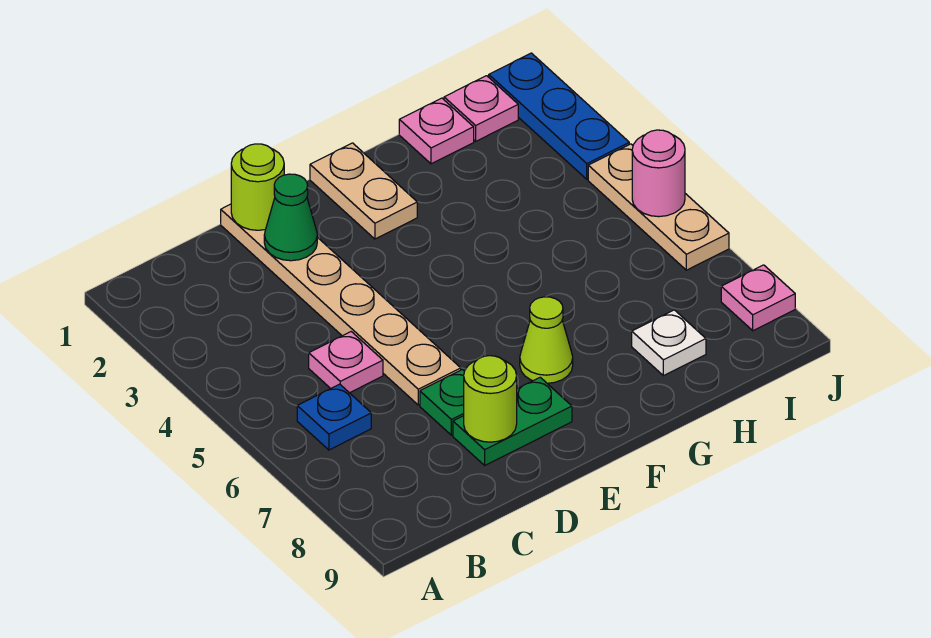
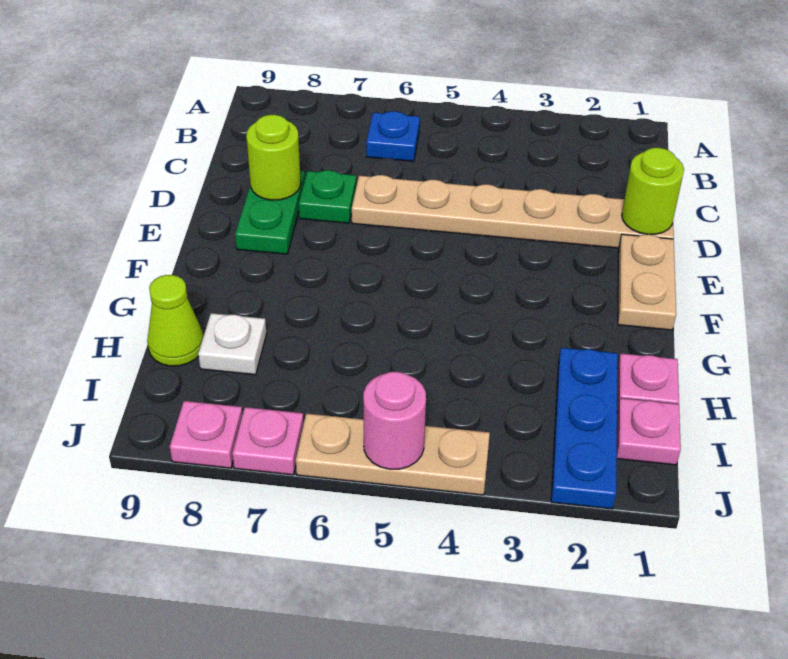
pink plate C5 level 1 -> pink plate J7 level 1
green cone D2 level 2 -> none
tan plate F1:F2 level 1 -> tan plate E1:F1 level 1
lime cone F7 level 1 -> lime cone H9 level 1
blue plate J1:J3 level 1 -> blue plate H2:J2 level 1

